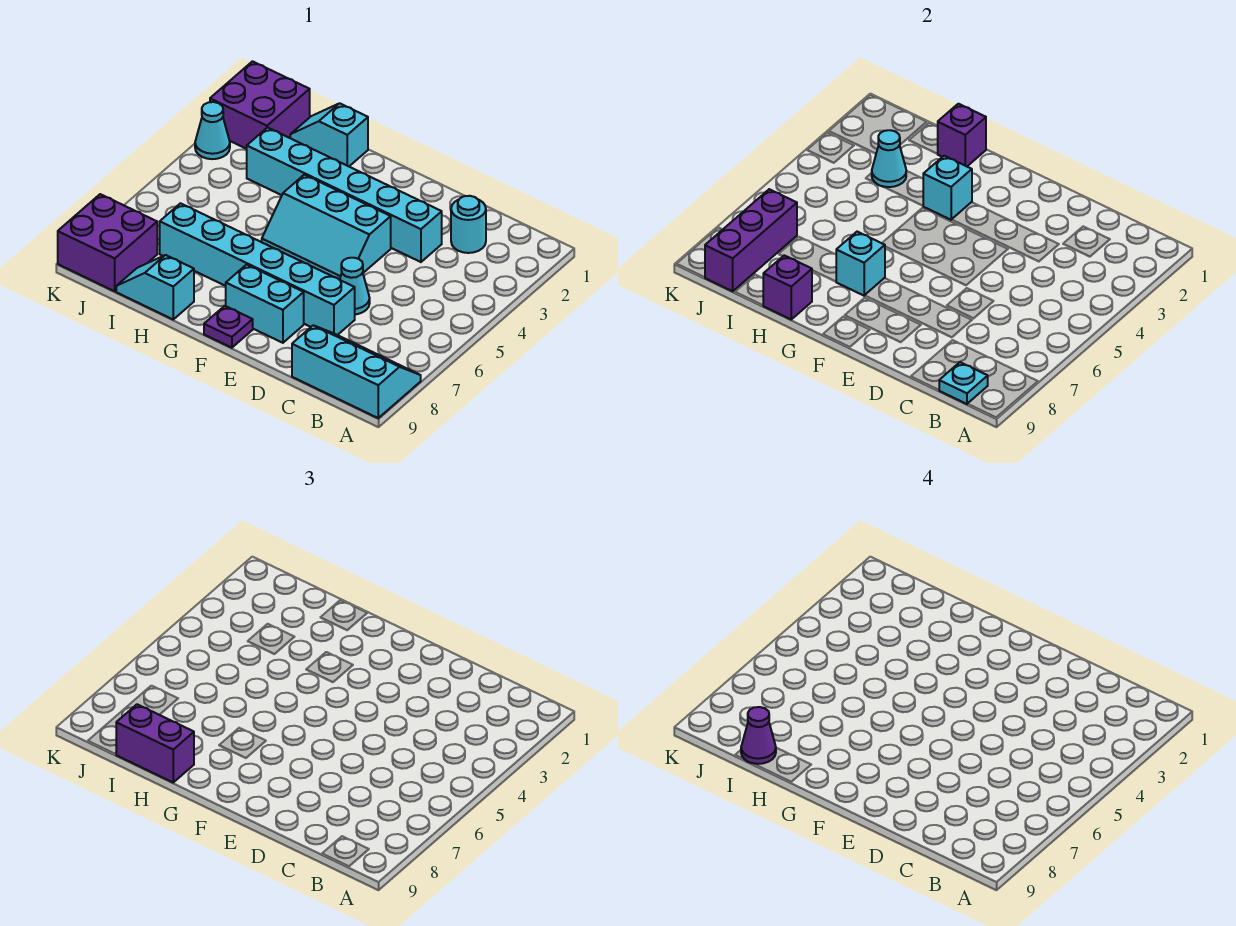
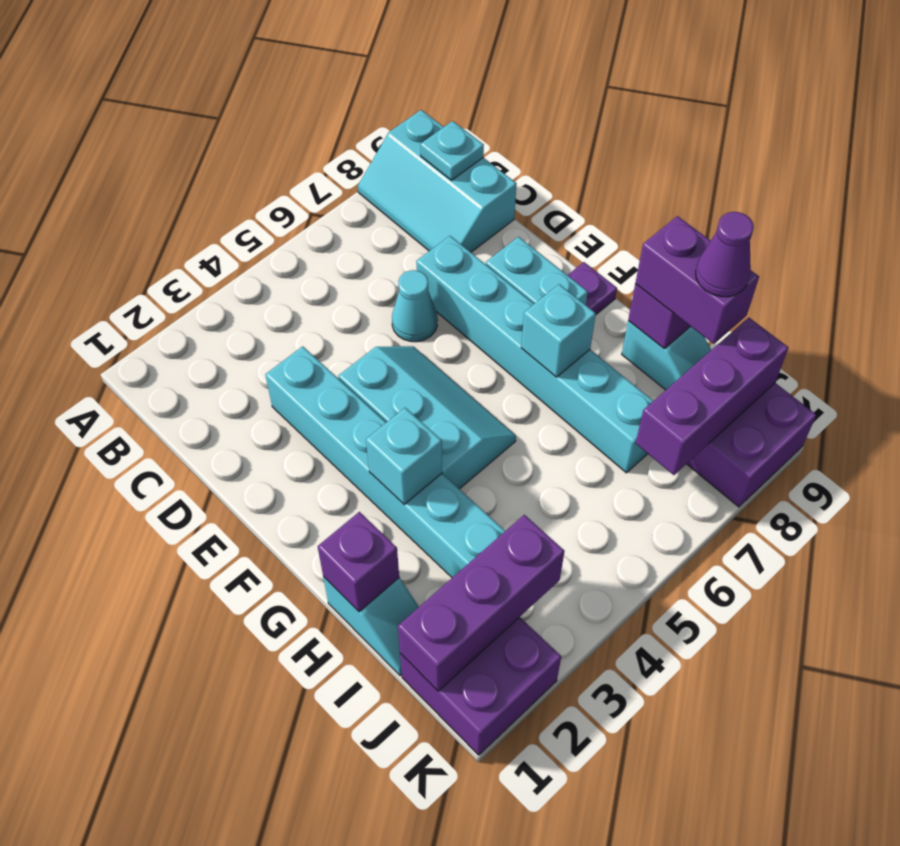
cyan round brick C2 level 1 -> none
cyan cone I3 level 2 -> none
none -> purple brick J1:J3 level 2
cyan cone K3 level 1 -> none

